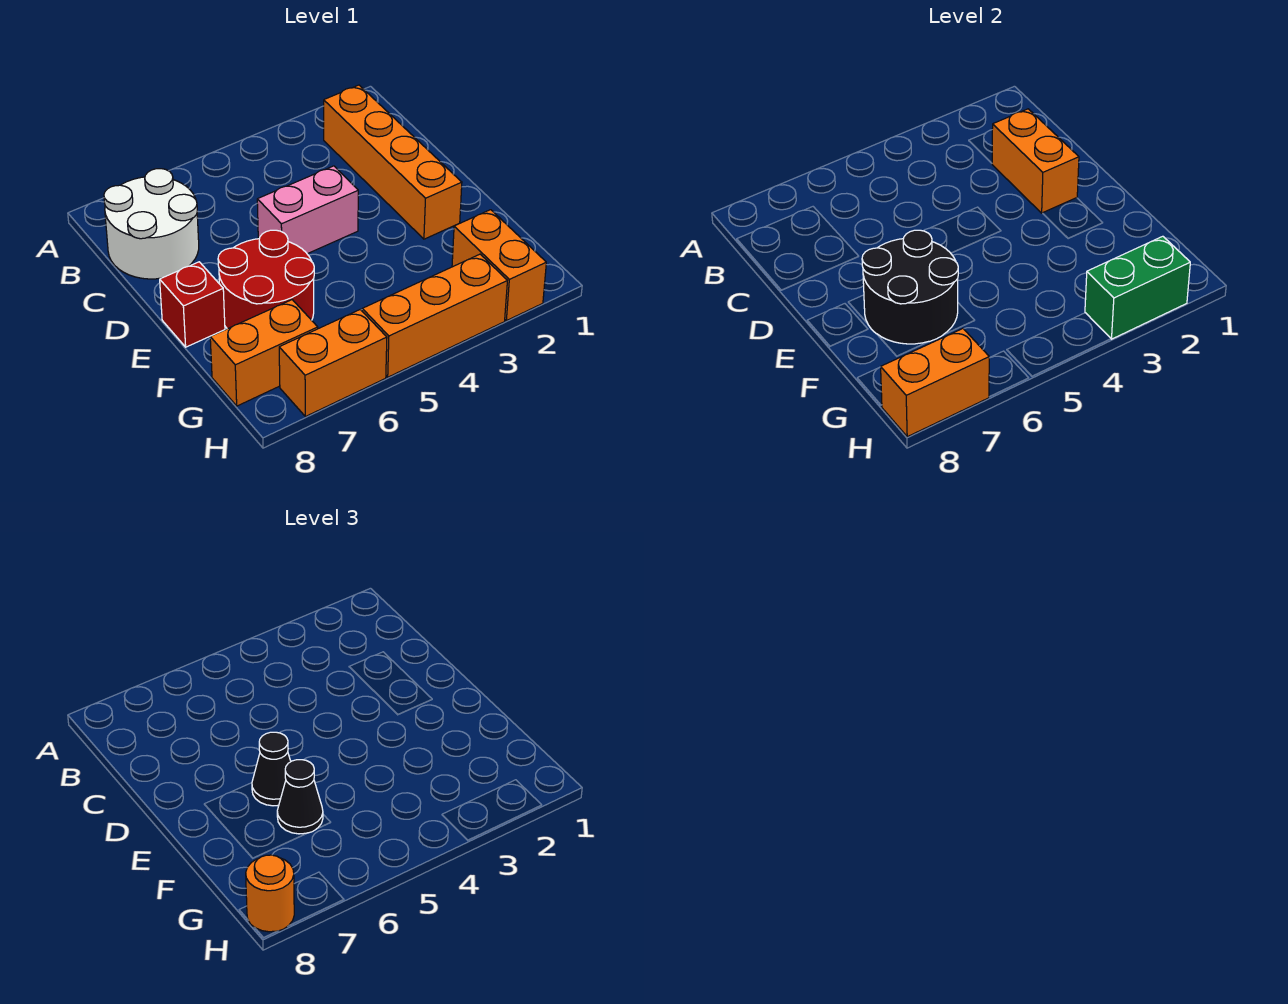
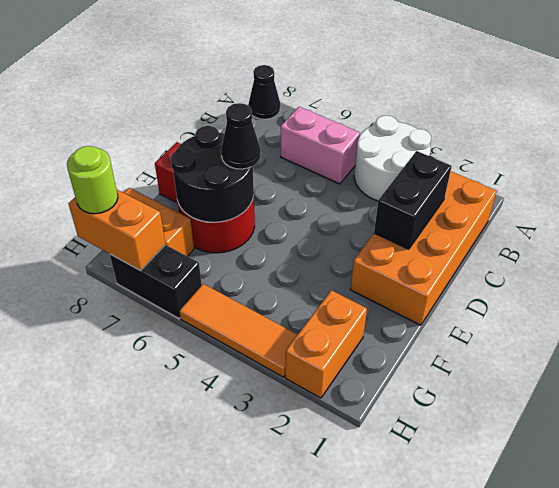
orange brick B2:E2 level 1 -> orange brick B1:E2 level 1
white round brick B7:C8 level 1 -> white round brick A3:B4 level 1
orange brick C2:D2 level 2 -> black brick C2:D2 level 2
pink brick D4:D5 level 1 -> pink brick B5:B6 level 1
black cone F6 level 3 -> black cone A8 level 1
green brick H2:H3 level 2 -> none
orange brick H3:H5 level 1 -> orange tile H3:H5 level 1
orange brick H6:H7 level 1 -> black brick H6:H7 level 1
orange round brick H8 level 3 -> lime round brick H8 level 3

